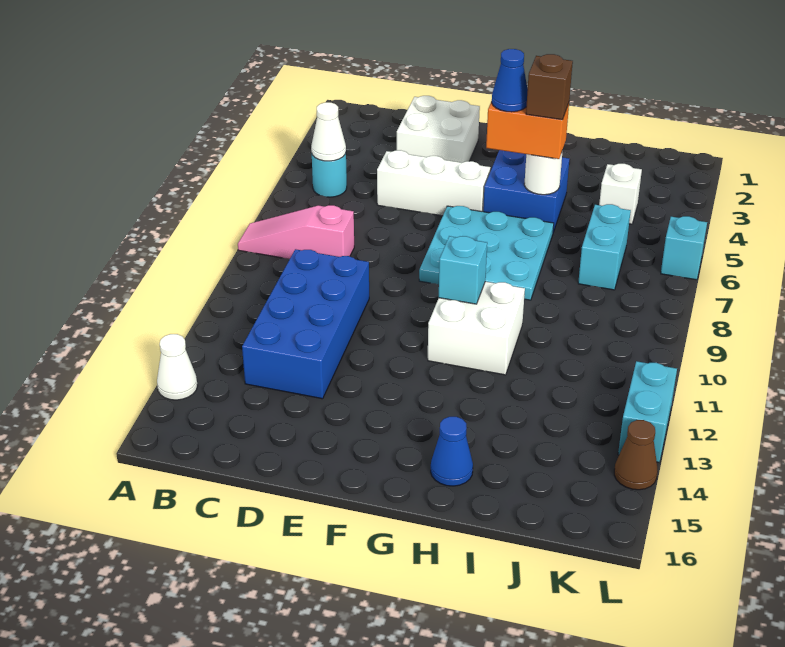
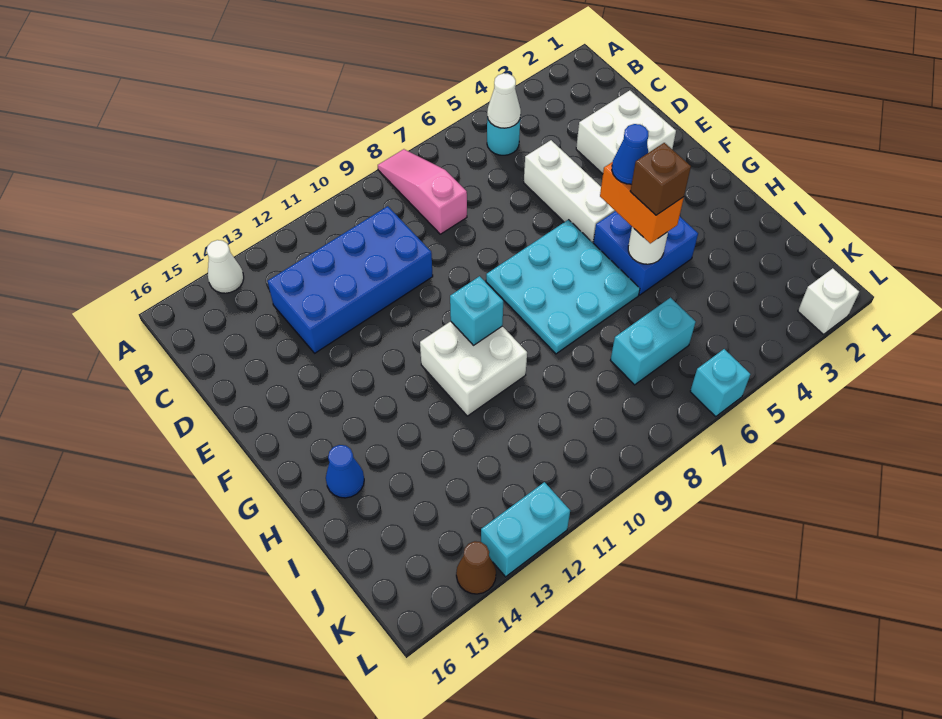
white brick J4 level 1 -> white brick L2 level 1

